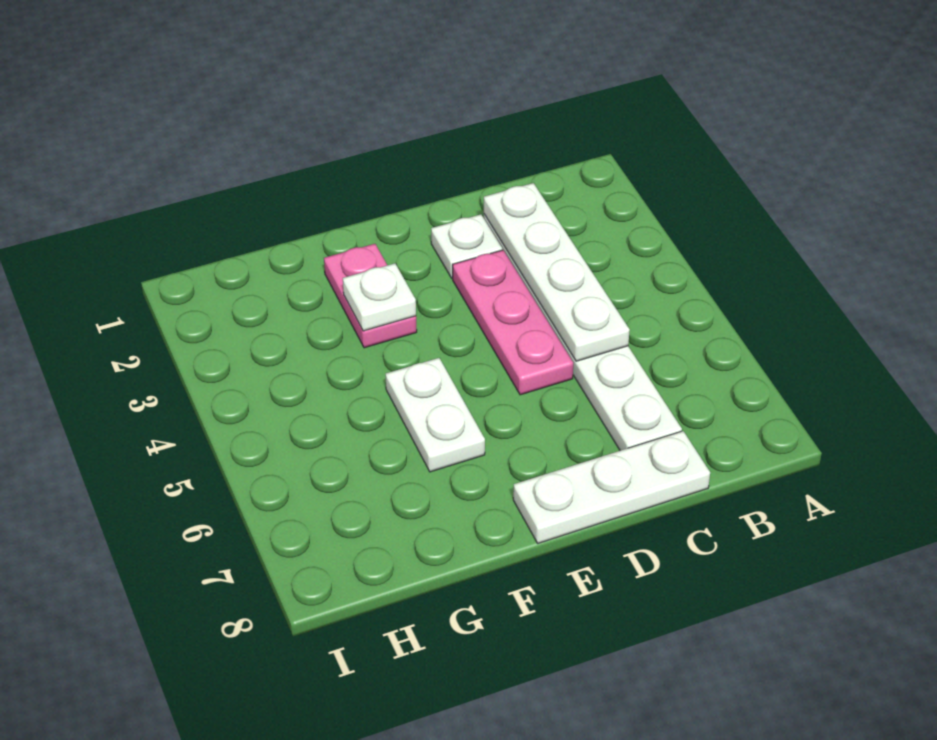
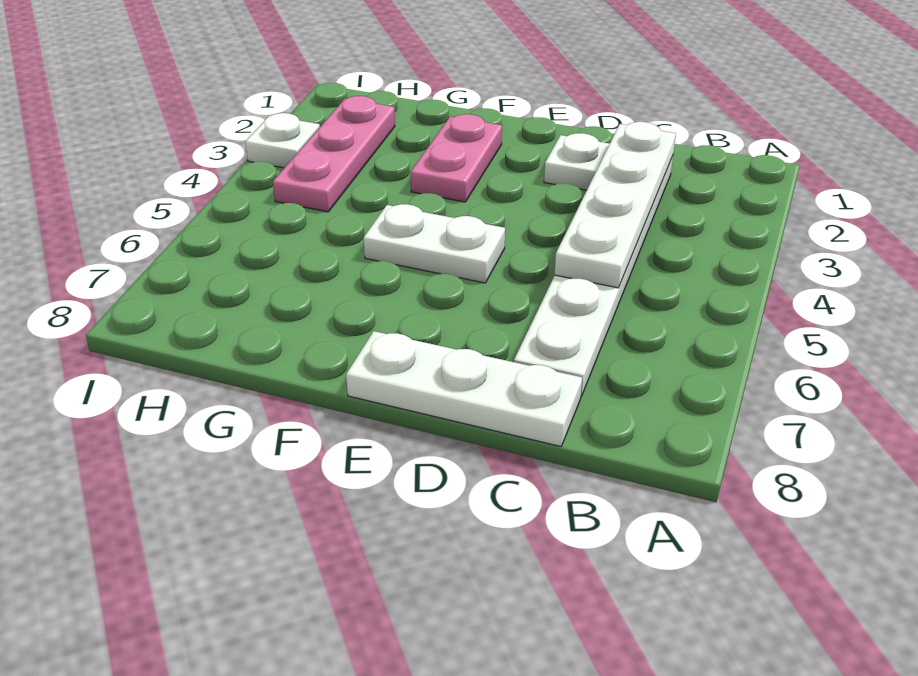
pink plate D3:D5 level 1 -> pink plate H2:H4 level 1
white plate F3 level 2 -> white plate I3 level 1
white plate F5:F6 level 1 -> white plate E5:F5 level 1

